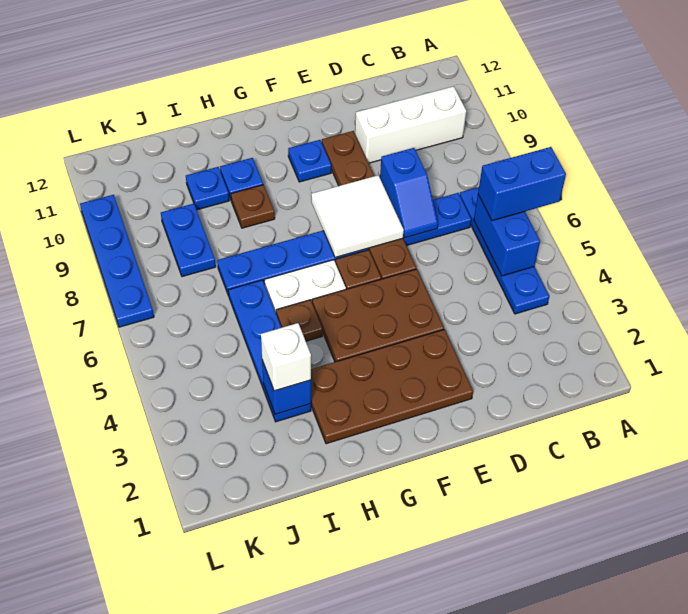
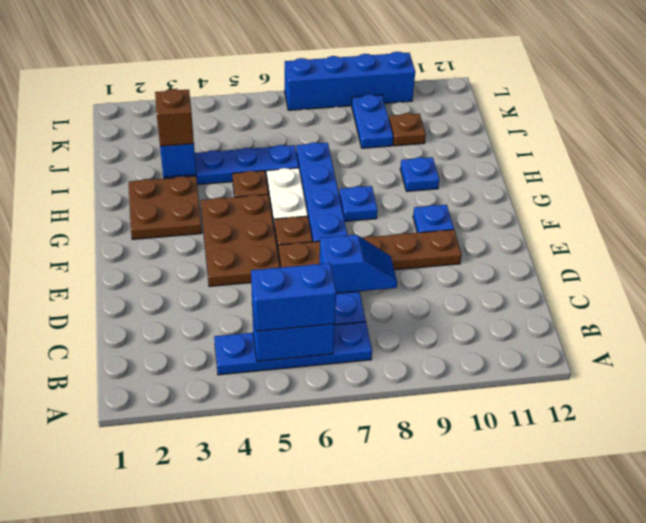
blue brick A6:B6 level 3 -> blue brick B5:B6 level 3
white brick B10:D10 level 1 -> none
blue slope D7:D8 level 2 top 8 -> blue slope D7:D8 level 2 top 7
brown plate E2:H3 level 1 -> brown plate G2:H3 level 1
white tile E7:F8 level 2 -> none
brown plate H9 level 1 -> brown plate J10 level 1
white brick I3 level 3 -> brown brick I3 level 3
blue plate I10 level 1 -> blue plate G8 level 1
blue plate J8:J9 level 1 -> blue plate J9:K9 level 1
blue plate L7:L10 level 1 -> blue brick L7:L10 level 1

